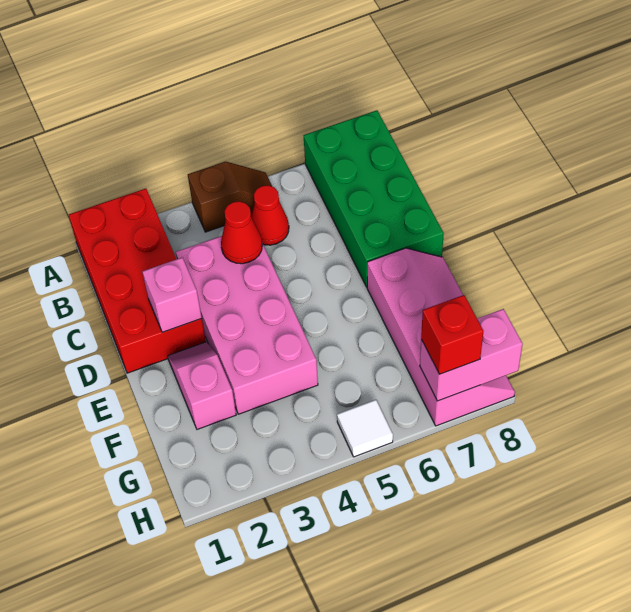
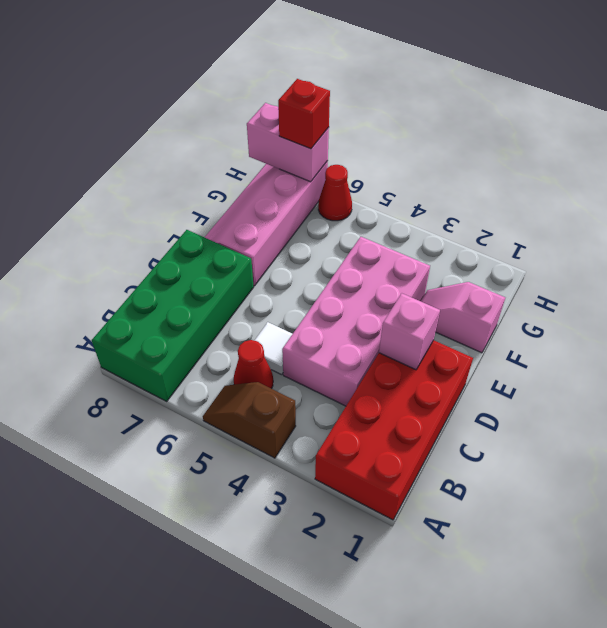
red cone C4 level 2 -> red cone H6 level 1
pink slope E2:F2 level 1 top F -> pink slope F1:F2 level 1 top 1
white tile H5 level 1 -> white tile C5 level 1

